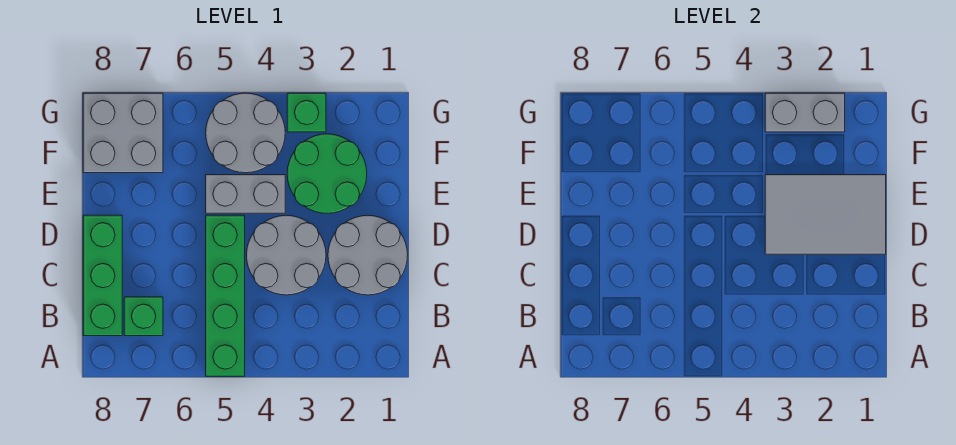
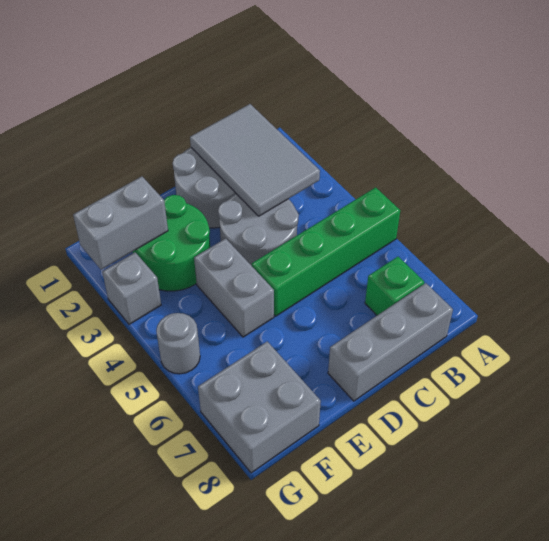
green brick B8:D8 level 1 -> grey brick B8:D8 level 1
grey tile D1:E3 level 2 -> grey tile B1:C3 level 2
grey round brick F4:G5 level 1 -> grey round brick G5 level 1
grey brick G2:G3 level 2 -> grey brick F2:G2 level 2
green brick G3 level 1 -> grey brick G3 level 1

